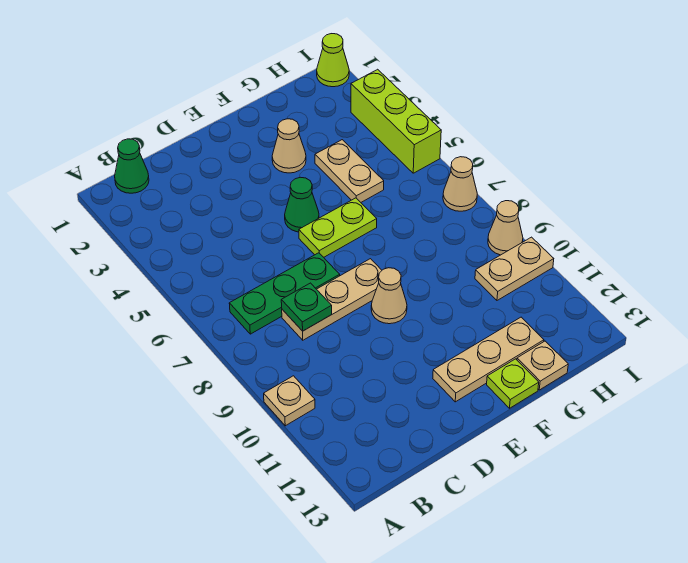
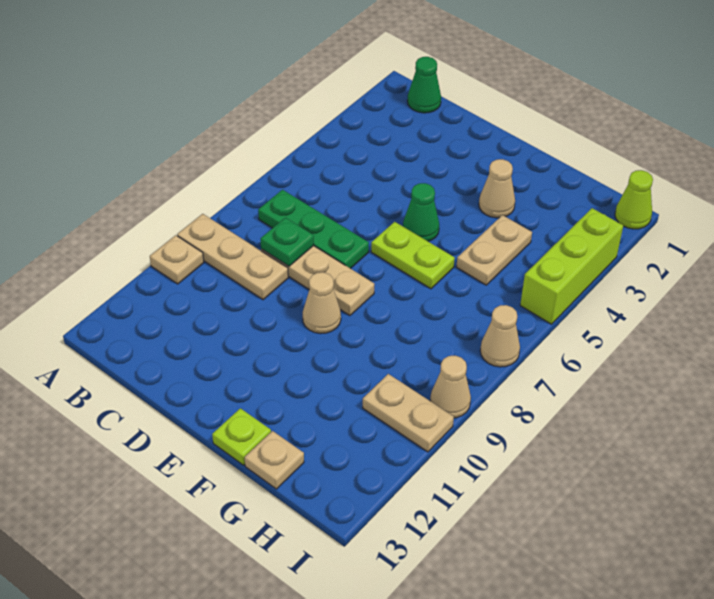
tan plate E12:G12 level 1 -> tan plate A9:C9 level 1

